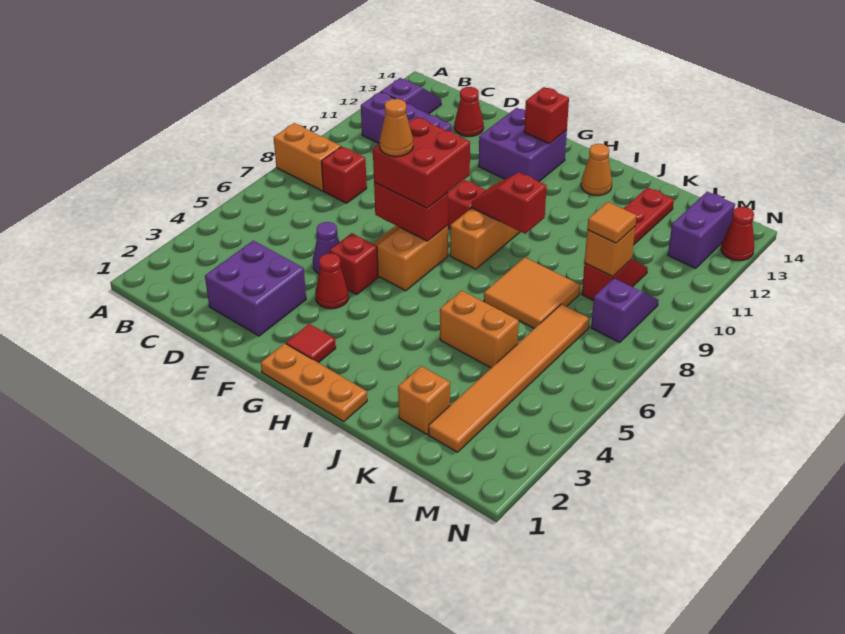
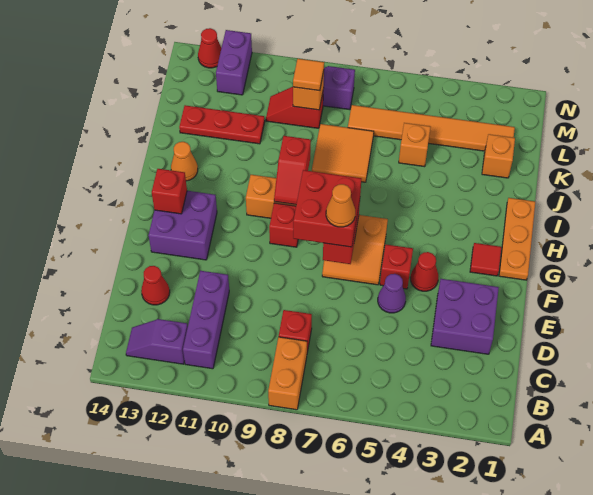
orange brick J5:K5 level 1 -> orange brick K5 level 1
purple brick M12:M13 level 1 -> purple brick M12:N12 level 1

